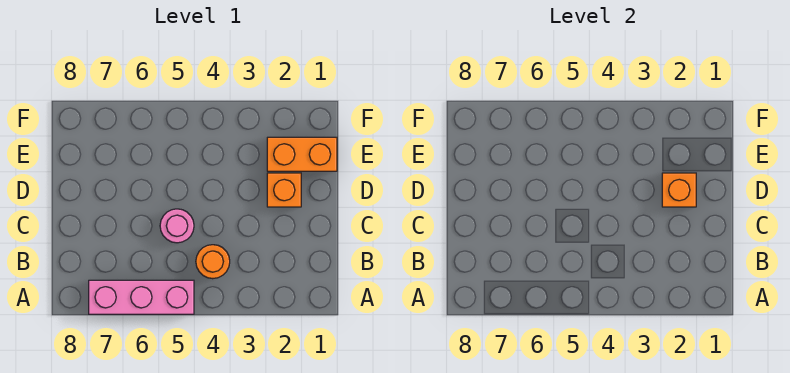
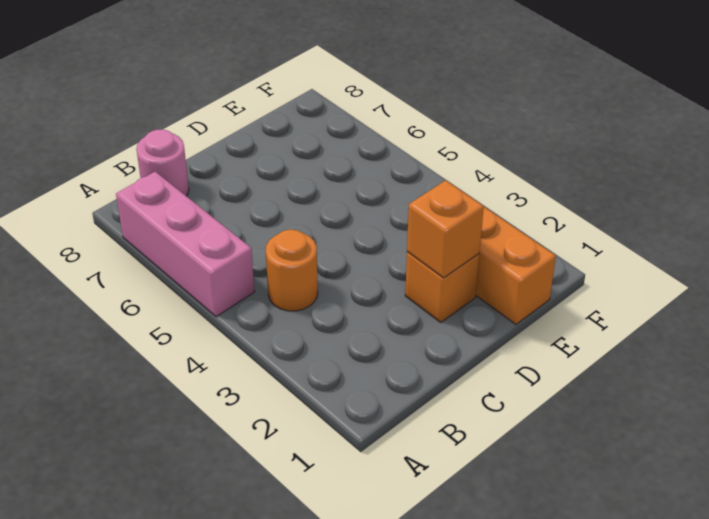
pink round brick C5 level 1 -> pink round brick B8 level 1

